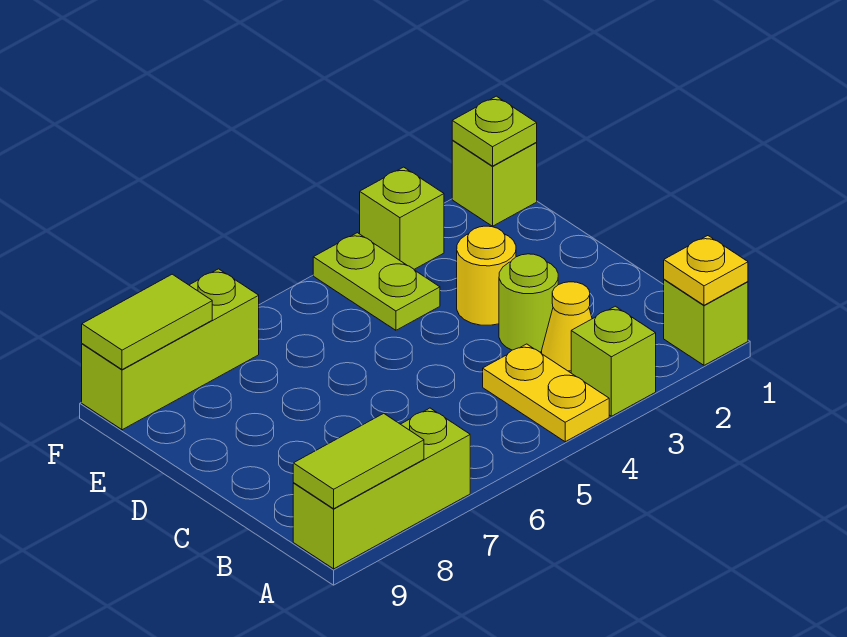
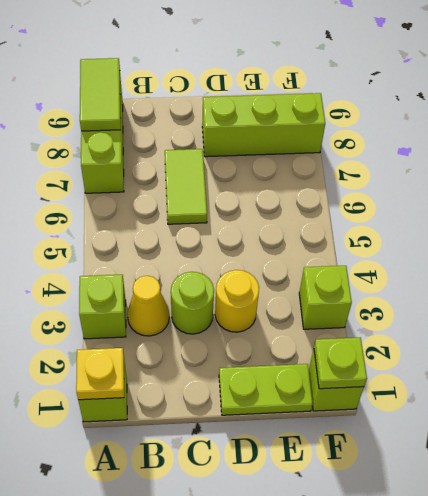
yellow plate A4:B4 level 1 -> none
lime plate E4:F4 level 1 -> lime plate D1:E1 level 1
lime brick F7:F9 level 1 -> lime brick D8:F8 level 1
lime tile F8:F9 level 2 -> lime tile C6:C7 level 1

